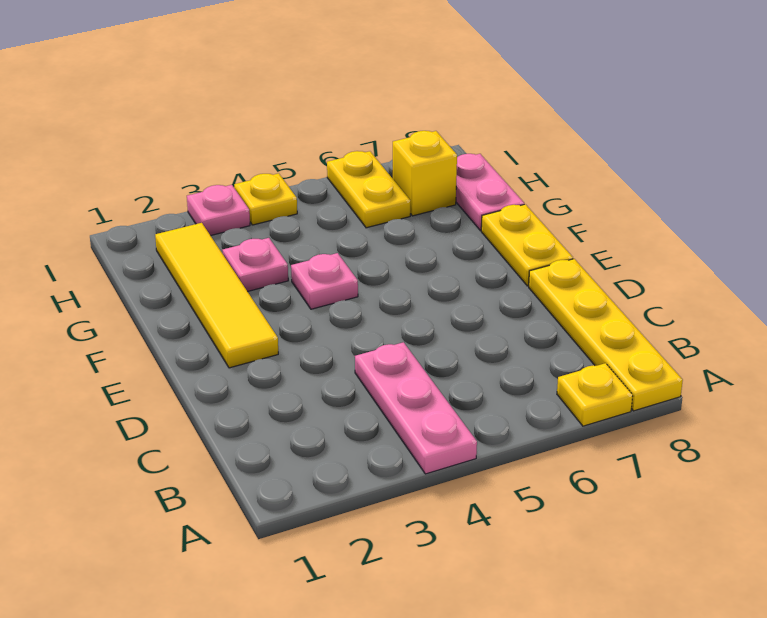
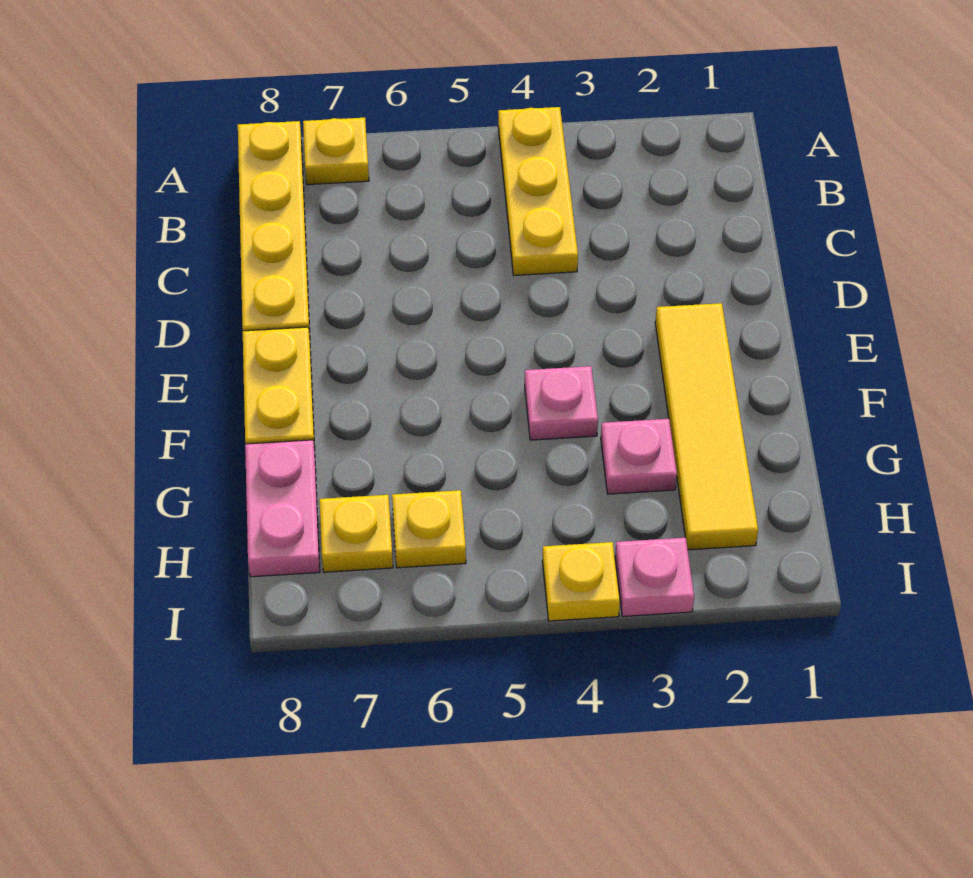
pink plate A4:C4 level 1 -> yellow plate A4:C4 level 1
yellow plate H6:I6 level 1 -> yellow plate H6 level 1
yellow brick H7 level 1 -> yellow plate H7 level 1

